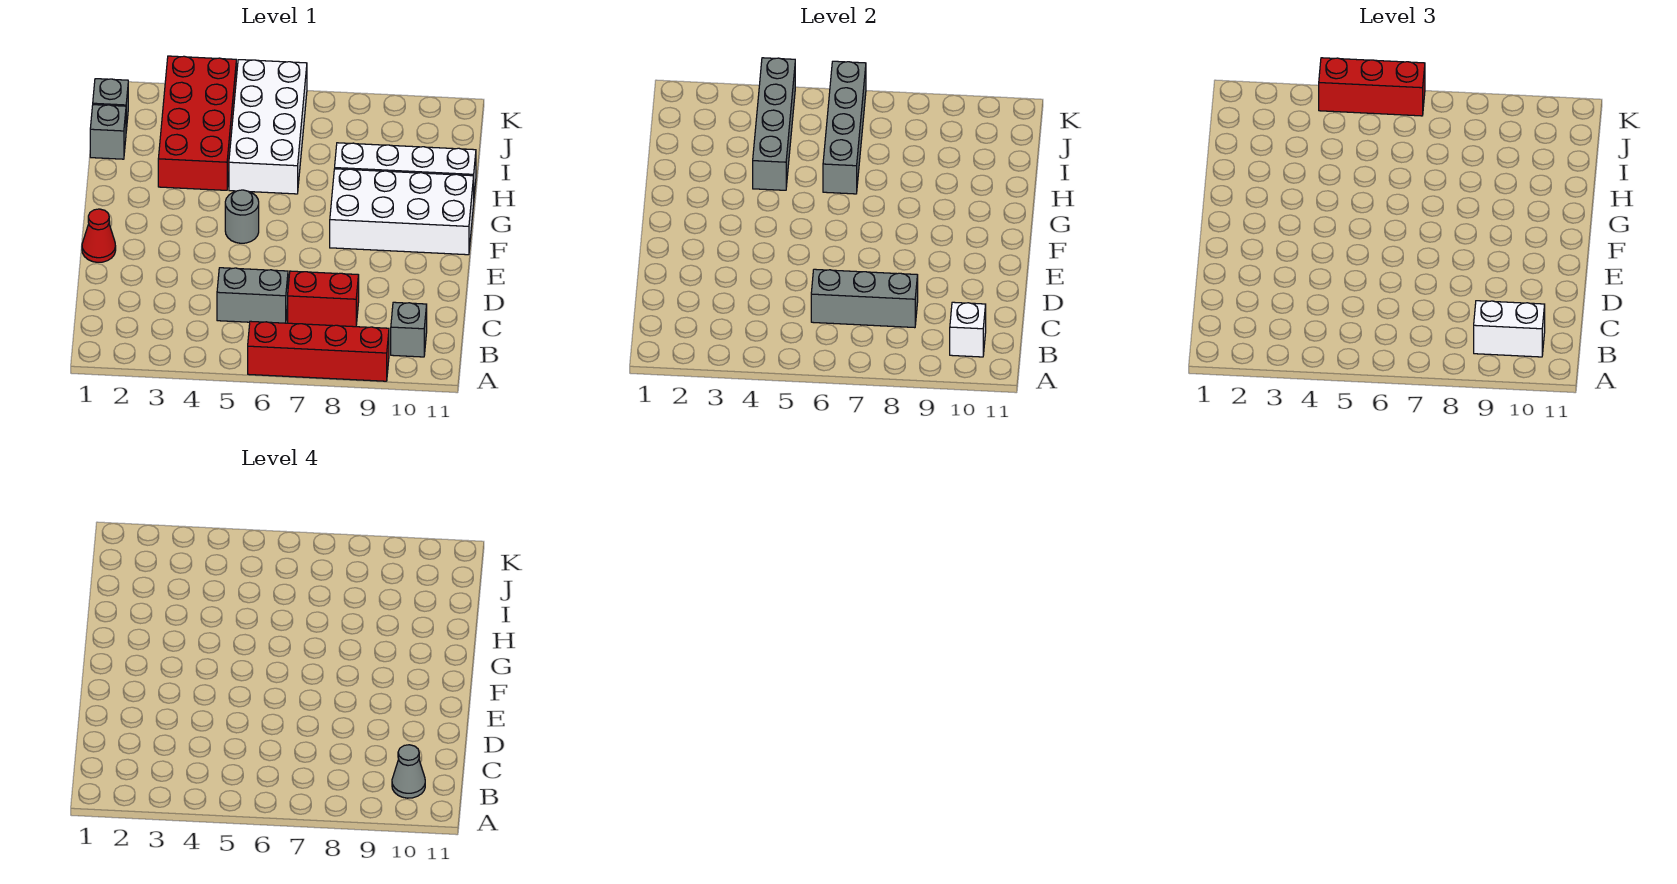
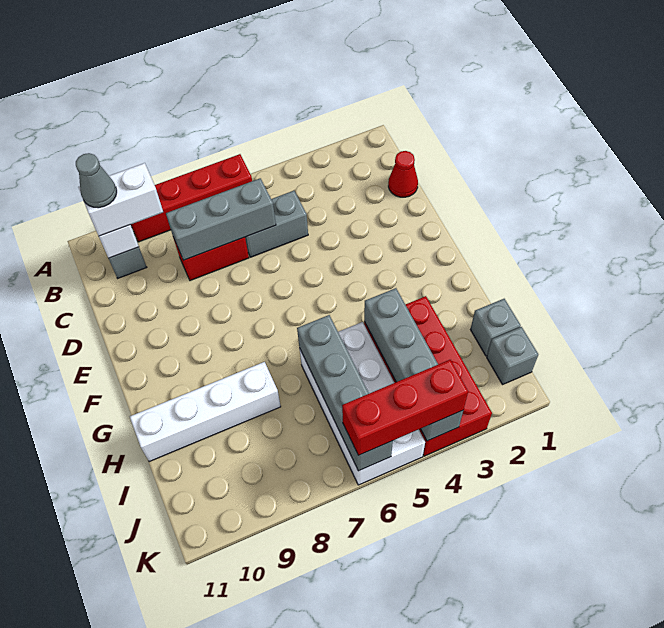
red cone E1 level 1 -> red cone C1 level 1
grey round brick F5 level 1 -> none
white brick F8:G11 level 1 -> none

